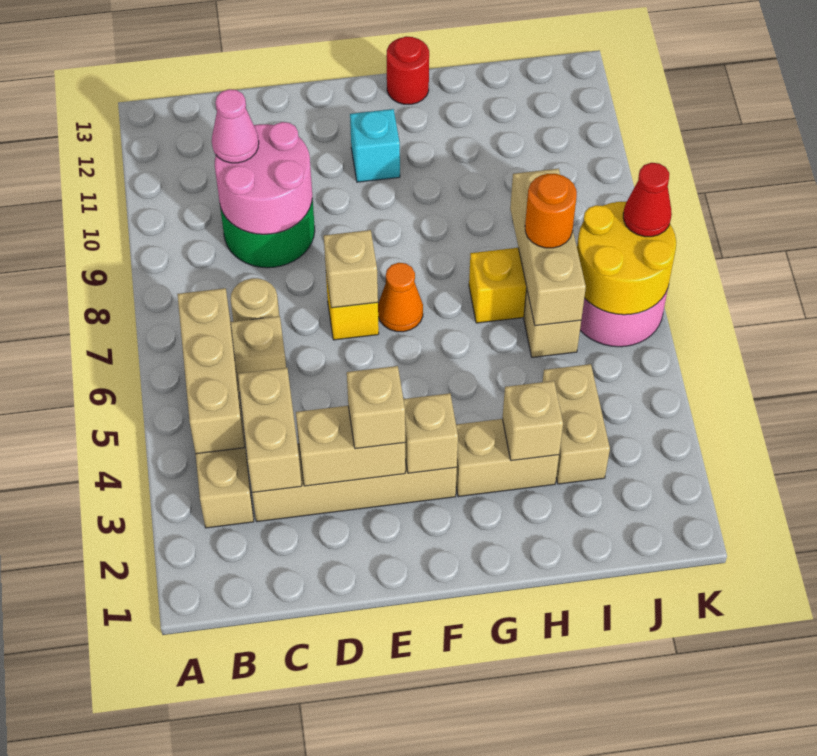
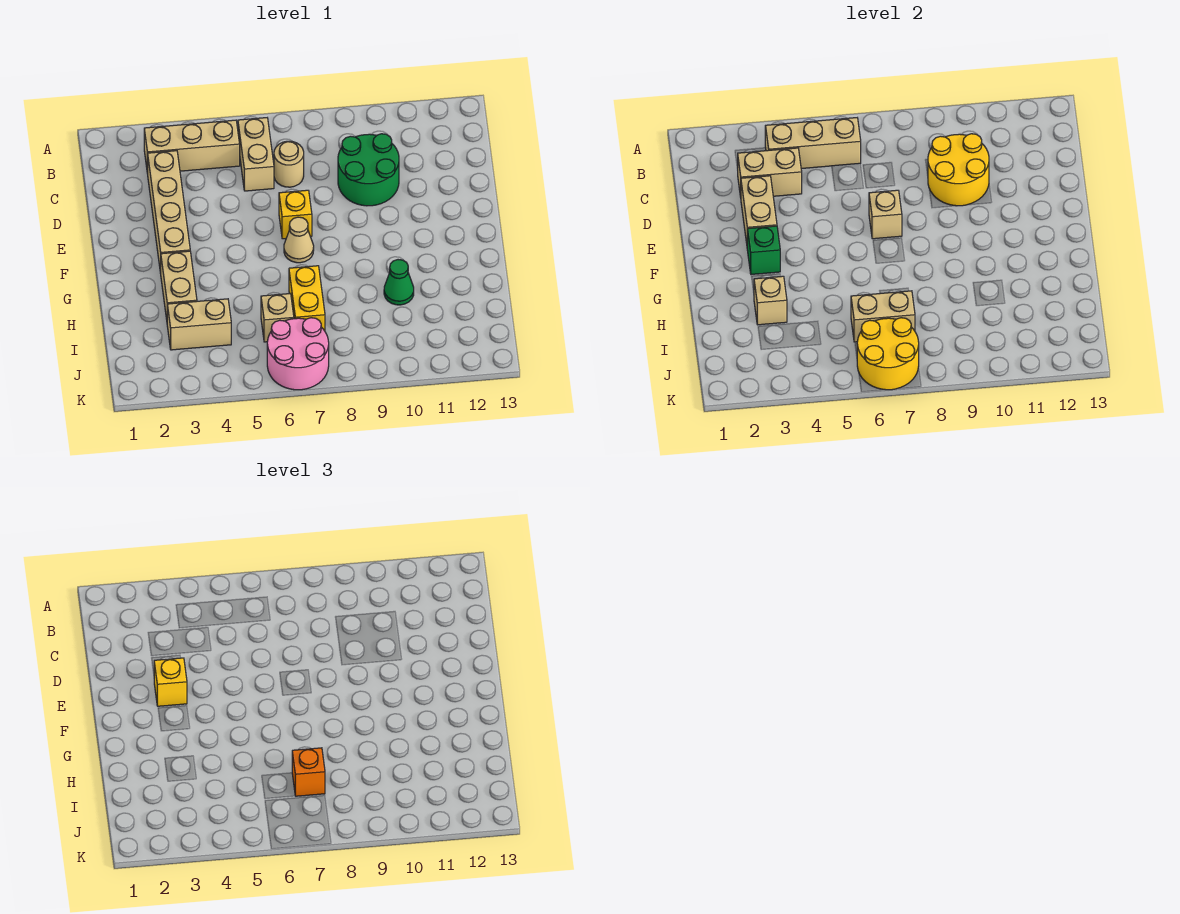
pink round brick C9:D10 level 2 -> yellow round brick C9:D10 level 2
pink cone C10 level 3 -> none
tan brick E3 level 3 -> yellow brick E3 level 3
tan brick F3 level 2 -> green brick F3 level 2
orange cone F7 level 1 -> tan cone F7 level 1
cyan brick F11 level 1 -> none
red round brick G13 level 1 -> none
none -> green cone H10 level 1
tan brick I6:I8 level 2 -> tan brick I6:I7 level 2
orange round brick I7 level 3 -> orange brick I7 level 3
red cone K7 level 3 -> none

